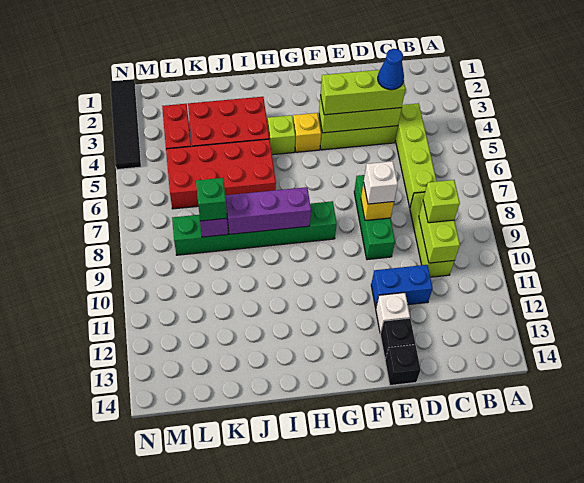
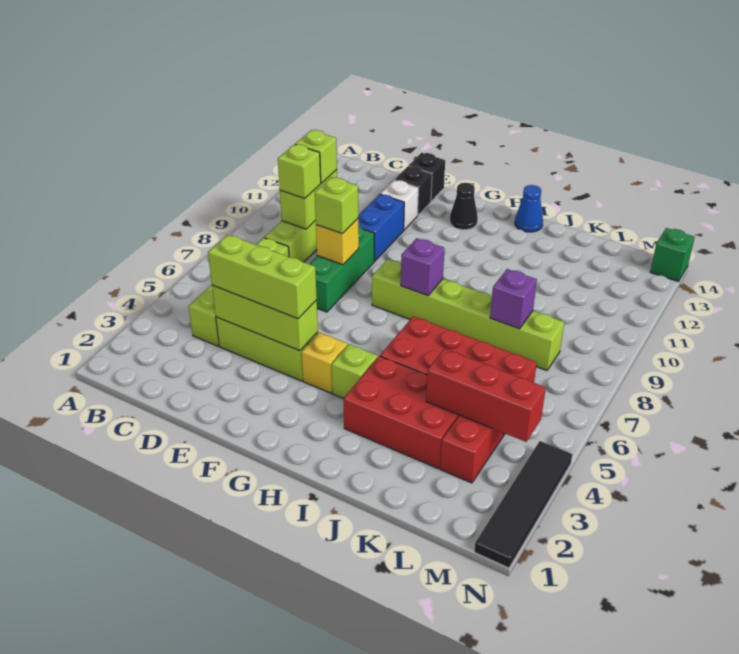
none -> lime brick C10 level 3
blue cone D4 level 4 -> blue cone I14 level 1
blue brick D11:E11 level 1 -> blue brick E10:E11 level 1
white brick E8 level 3 -> lime brick E8 level 3
green brick G8:L8 level 1 -> lime brick G8:L8 level 1
none -> black cone G13 level 1
purple brick H8:J8 level 2 -> purple brick H8 level 2
none -> red brick K4:M4 level 2
green brick K8 level 3 -> green brick N14 level 1

